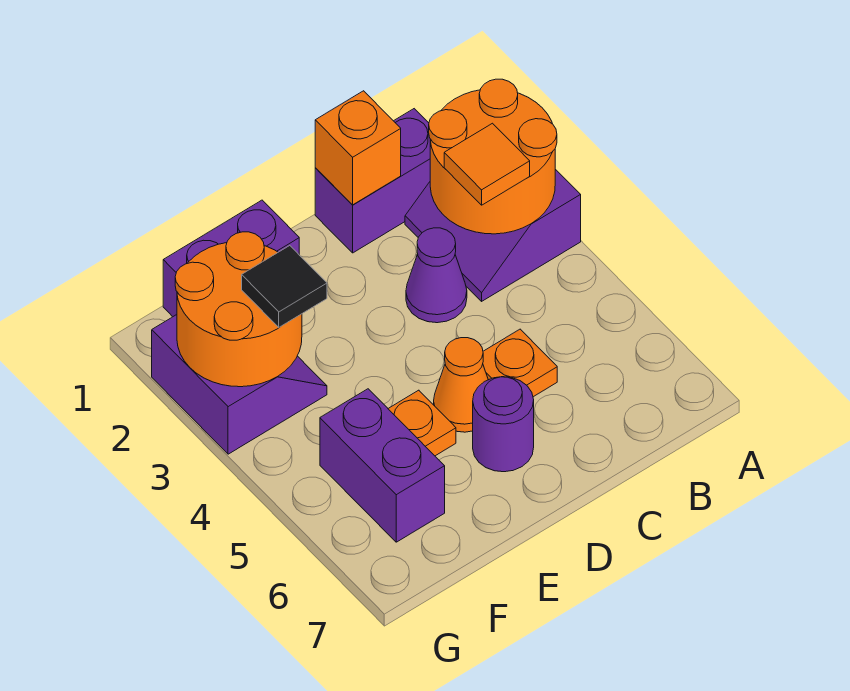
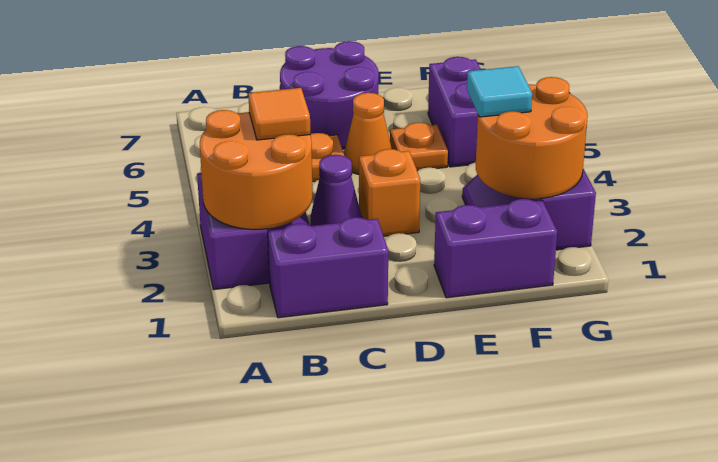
orange brick C1 level 2 -> orange brick D3 level 1
purple round brick D6 level 1 -> purple round brick C6:D7 level 1
black tile F3 level 3 -> cyan tile F3 level 3

